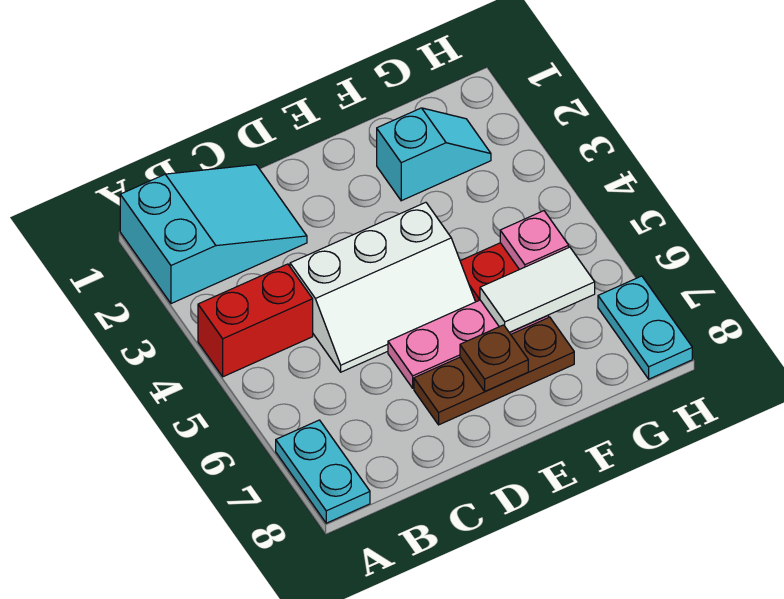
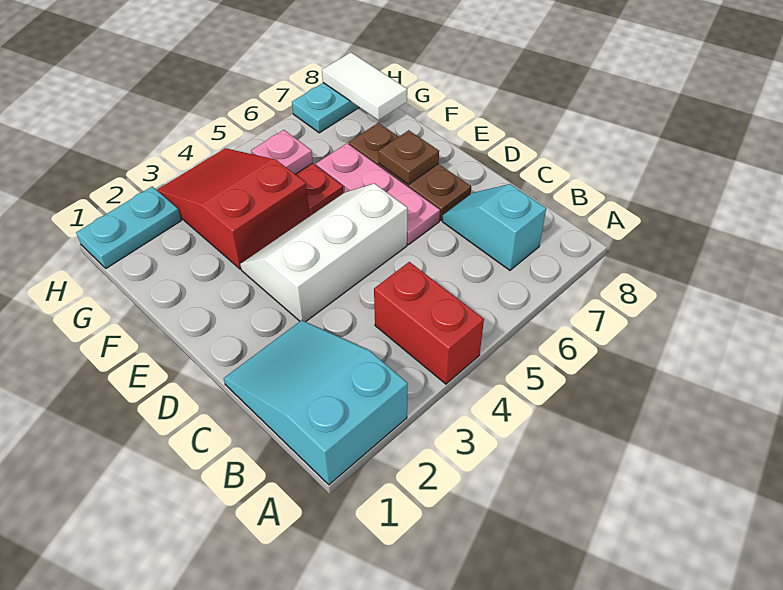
cyan plate A7:A8 level 1 -> cyan plate H1:H2 level 1
white slope C4:E5 level 1 top 4 -> white slope D3:E5 level 1 top D
cyan slope F2:G2 level 1 top F -> cyan slope B7:C7 level 1 top B
none -> red slope F3:H4 level 1 top F
white tile F6:G6 level 2 -> white tile G8:H8 level 2

